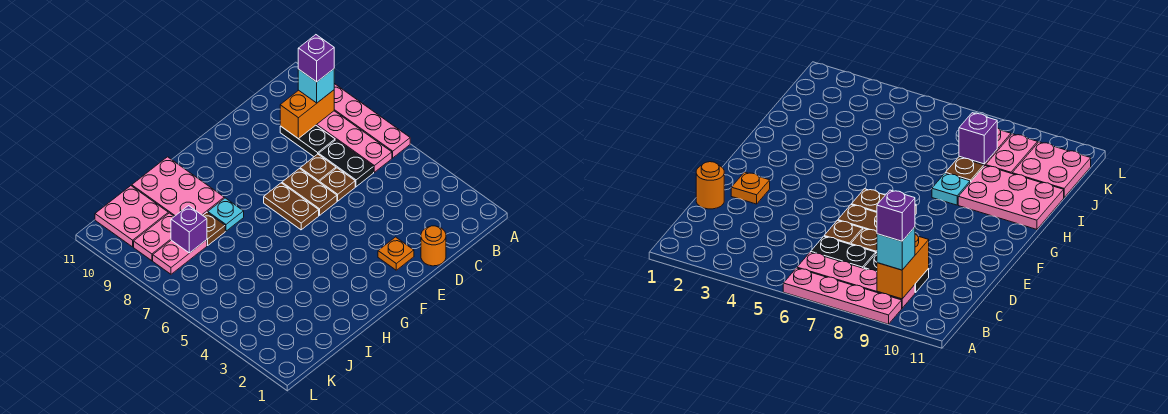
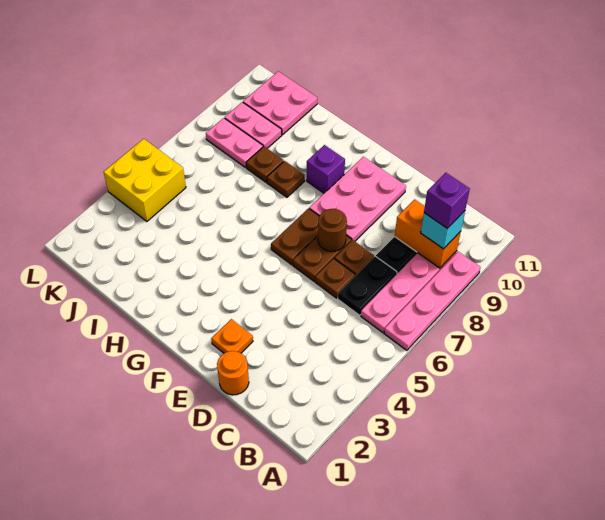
none -> brown round brick E7 level 2
cyan plate H8 level 1 -> brown plate H8 level 1
pink plate H9:I11 level 1 -> pink plate E8:F10 level 1
purple brick J8 level 2 -> purple brick G9 level 1
none -> yellow brick K4:L5 level 1

